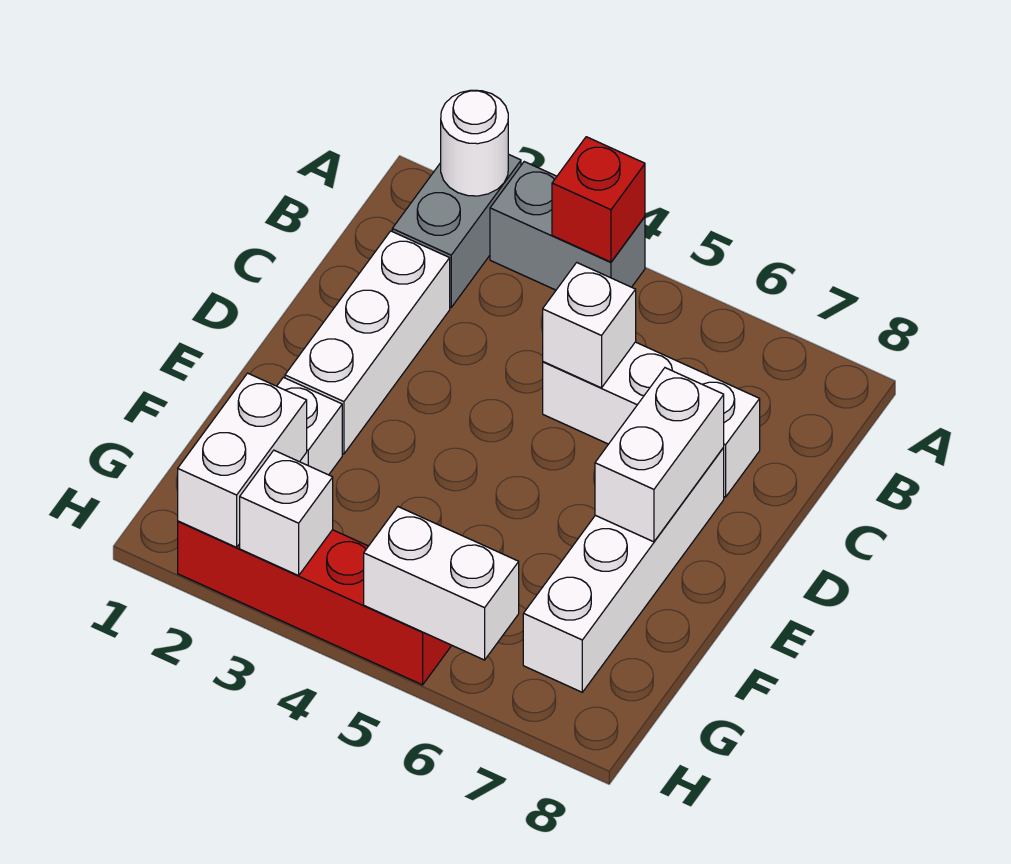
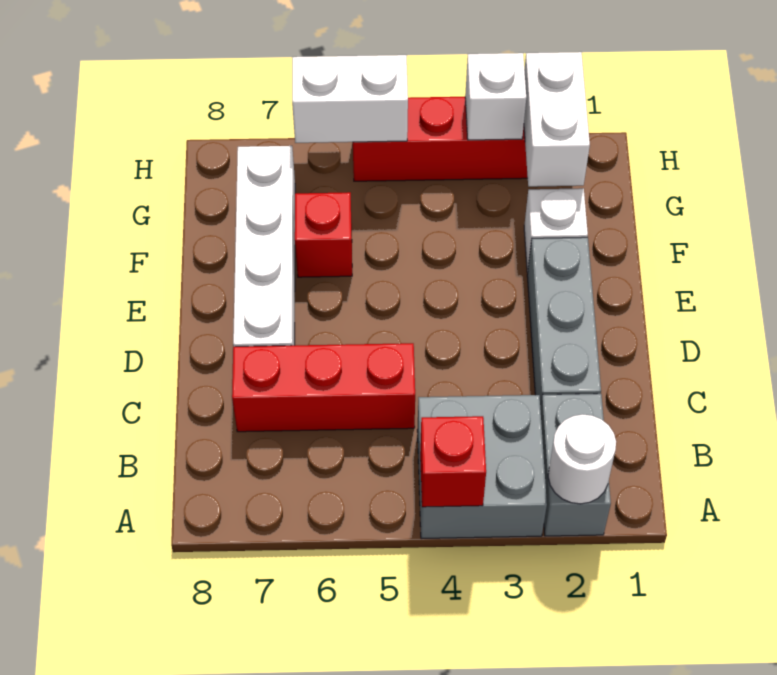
grey brick A3:A4 level 1 -> grey brick A3:B4 level 1
white brick C2:E2 level 1 -> grey brick C2:E2 level 1
white brick C5:C7 level 1 -> red brick C5:C7 level 1
white brick C5 level 2 -> none
white brick D7:E7 level 2 -> none
none -> red brick F6 level 1

